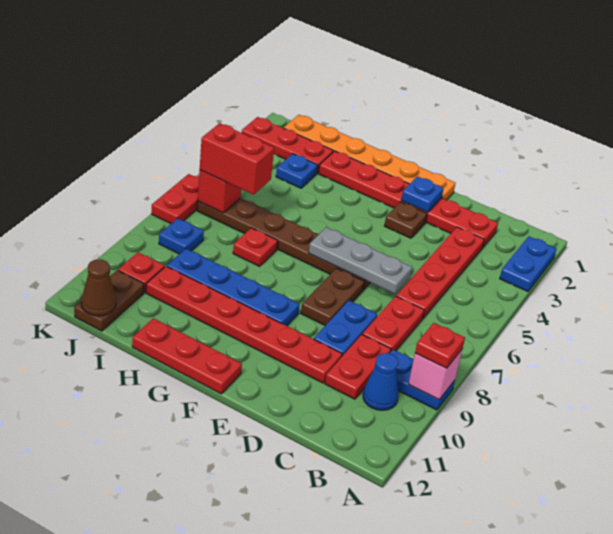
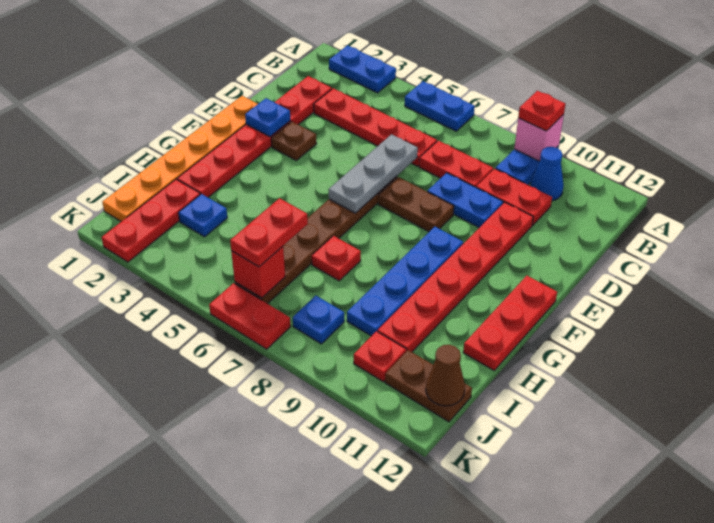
none -> blue plate A5:A6 level 1
red brick I6:J6 level 3 -> red plate I6:J6 level 3

